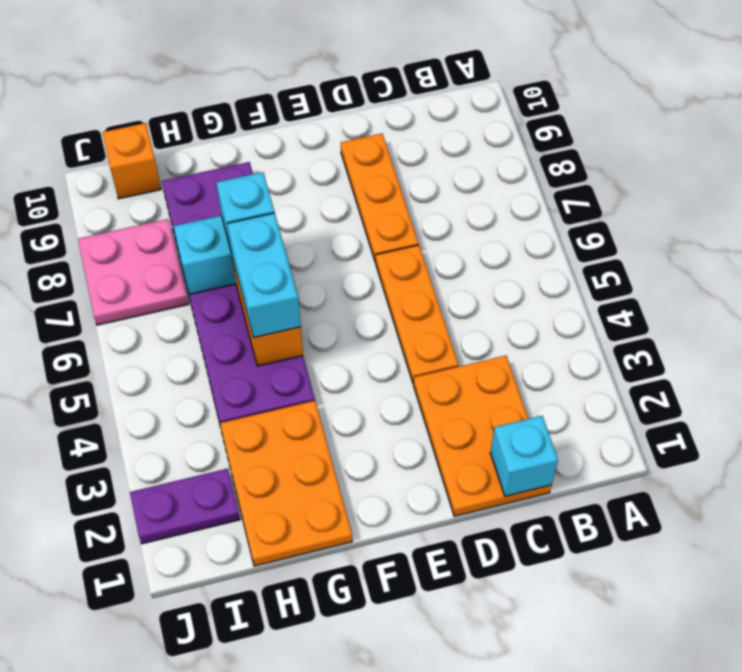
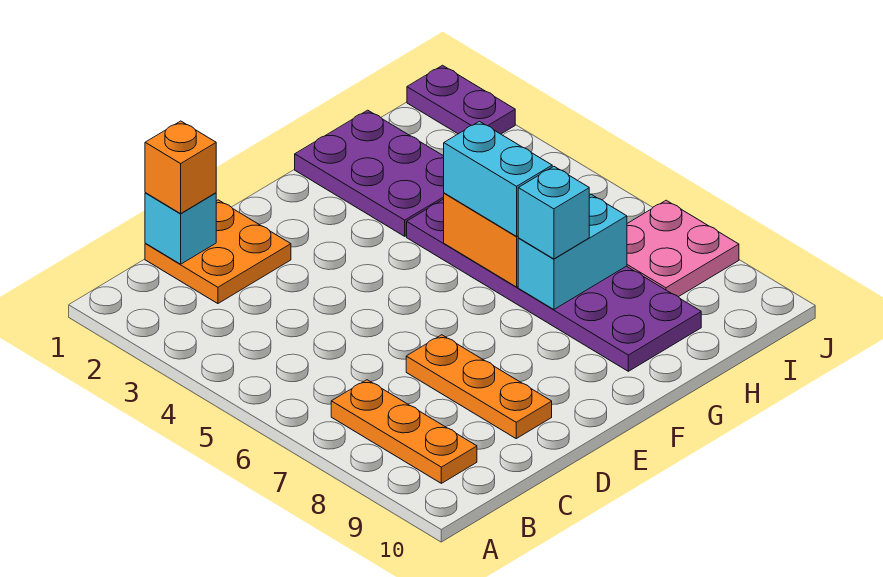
orange plate C1:D3 level 1 -> orange plate C1:D2 level 1
orange plate D4:D6 level 1 -> orange plate B7:B9 level 1
orange plate G1:H3 level 1 -> purple plate G1:H3 level 1
purple plate I2:J2 level 1 -> purple plate J1:J2 level 1
orange brick I10 level 1 -> orange brick C1 level 3

